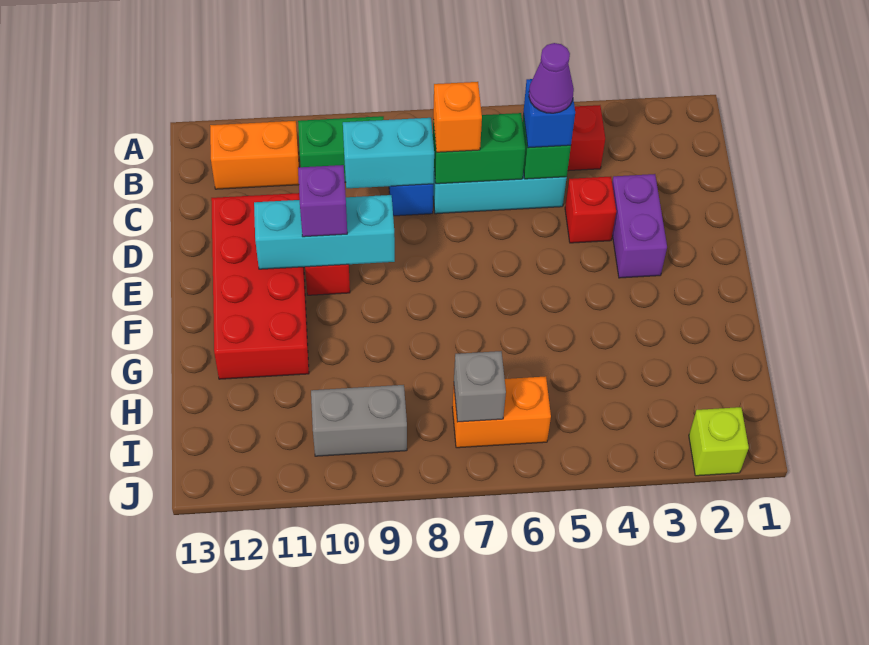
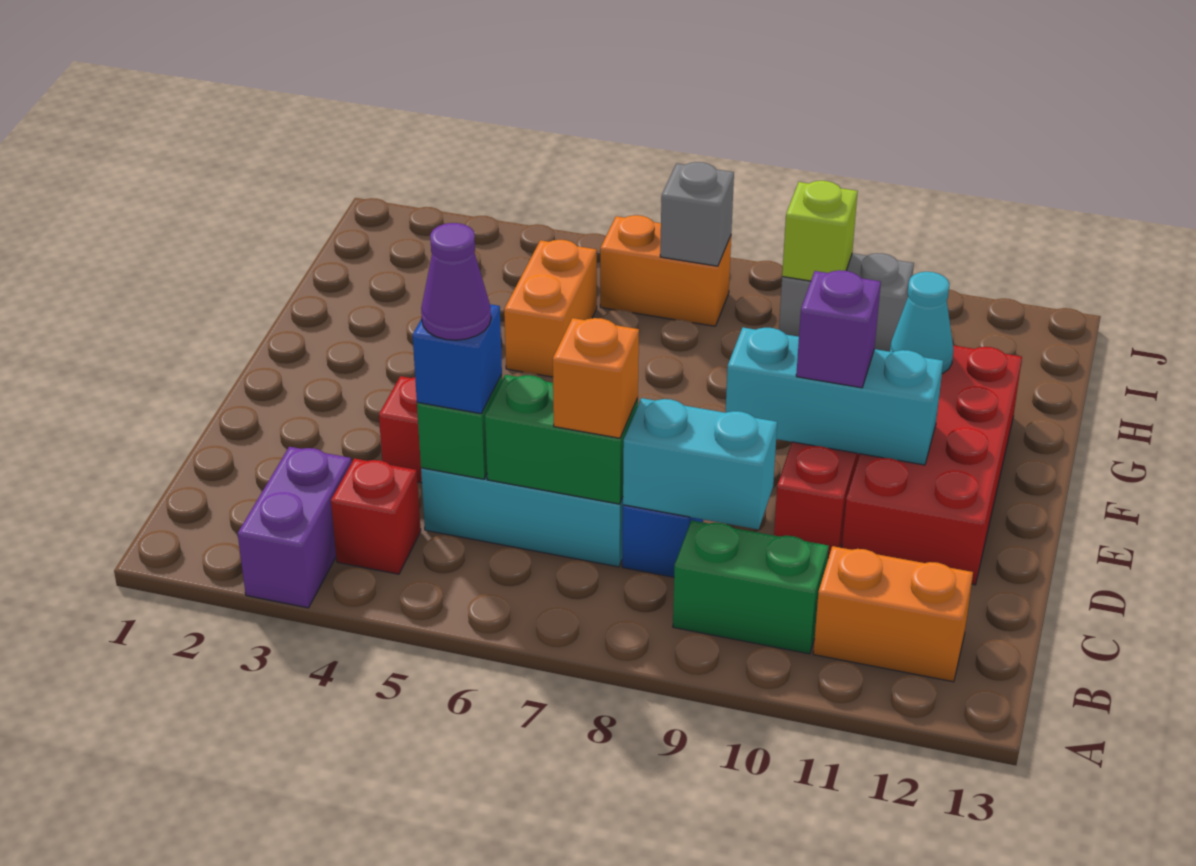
purple brick D3:E3 level 1 -> purple brick A3:B3 level 1
none -> orange brick G5:H5 level 1
none -> cyan cone G11 level 2
lime brick J2 level 1 -> lime brick I9 level 2

